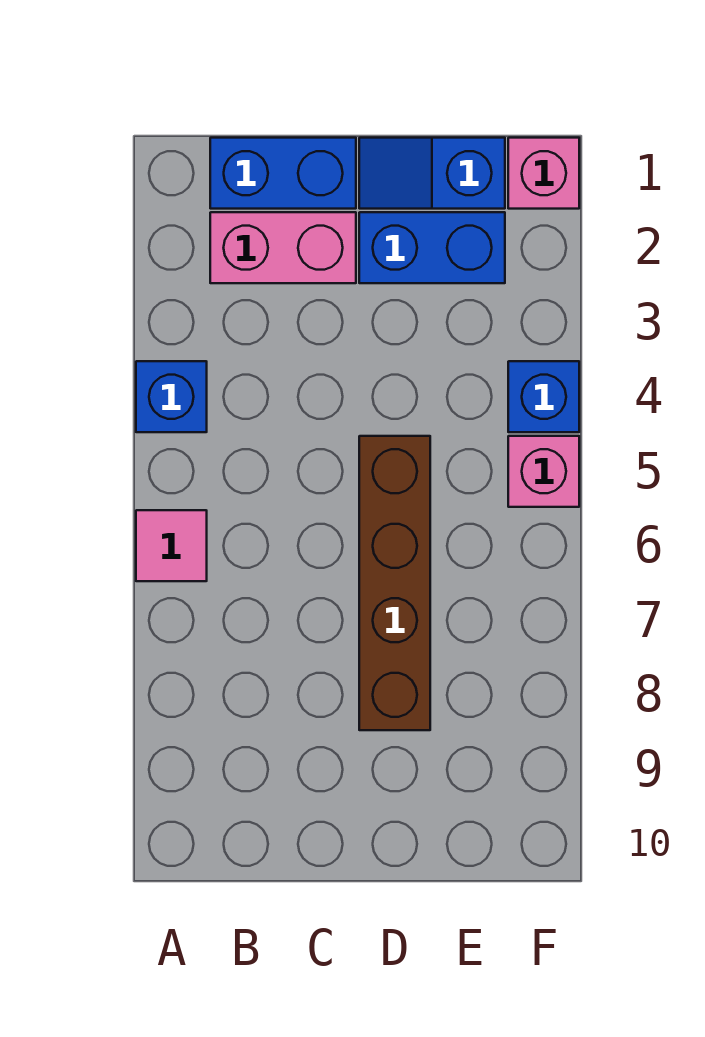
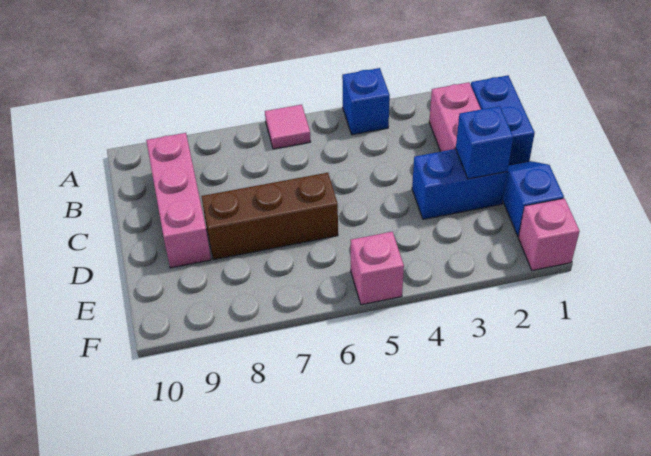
none -> pink brick B9:D9 level 1
blue brick D2:E2 level 1 -> blue brick D2:D3 level 1
brown brick D5:D8 level 1 -> brown brick D6:D8 level 1
blue brick F4 level 1 -> blue brick D2 level 2

